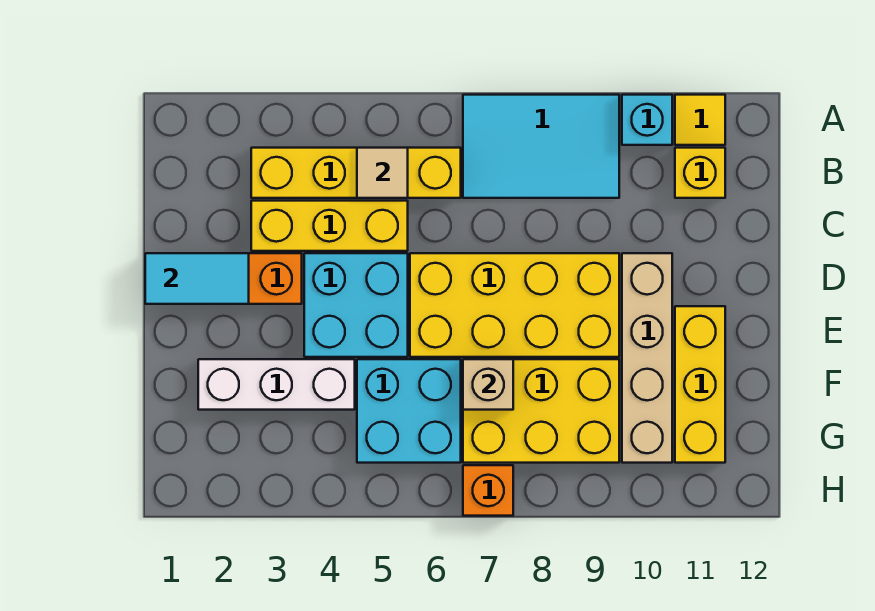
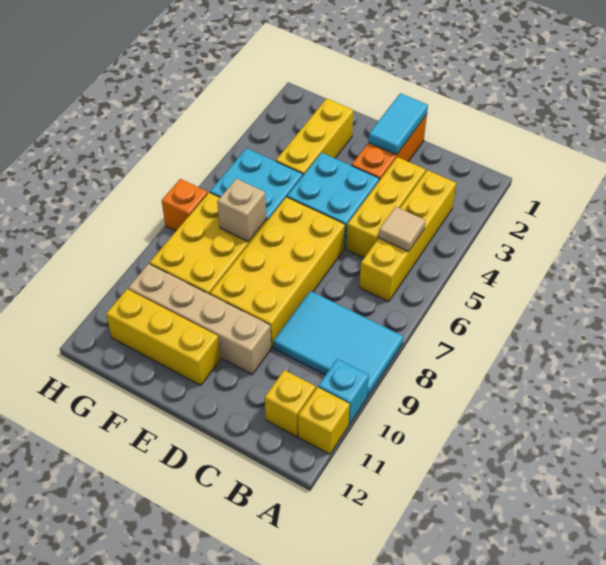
cyan tile A7:B9 level 1 -> cyan tile A8:C9 level 1
yellow tile A11 level 1 -> yellow brick A11 level 1
white brick F2:F4 level 1 -> yellow brick F2:F4 level 1

